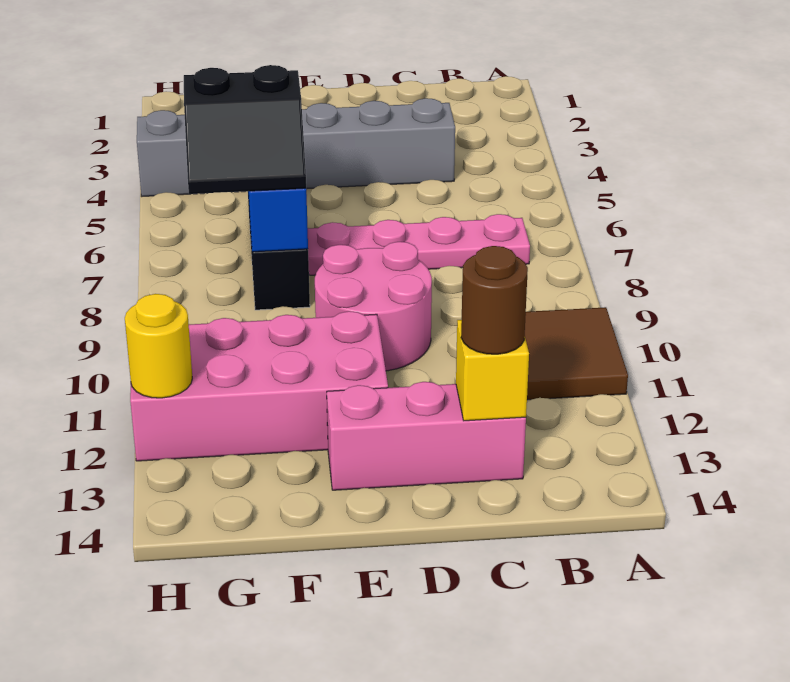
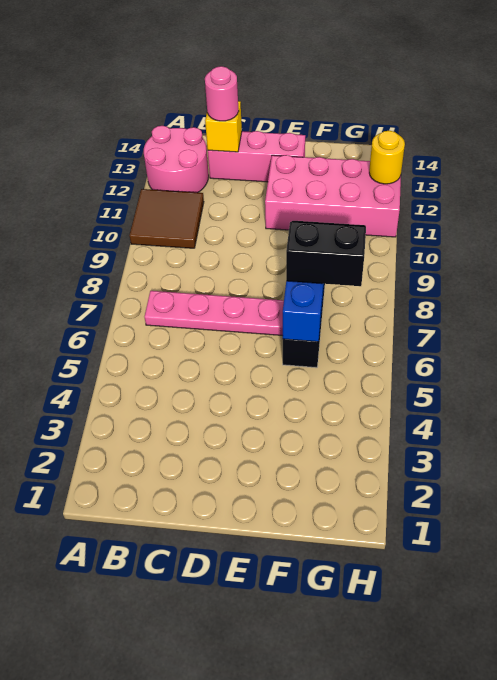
grey brick C4:H4 level 1 -> none
brown round brick C13 level 3 -> pink round brick C13 level 3
pink round brick D9:E10 level 1 -> pink round brick A12:B13 level 1

